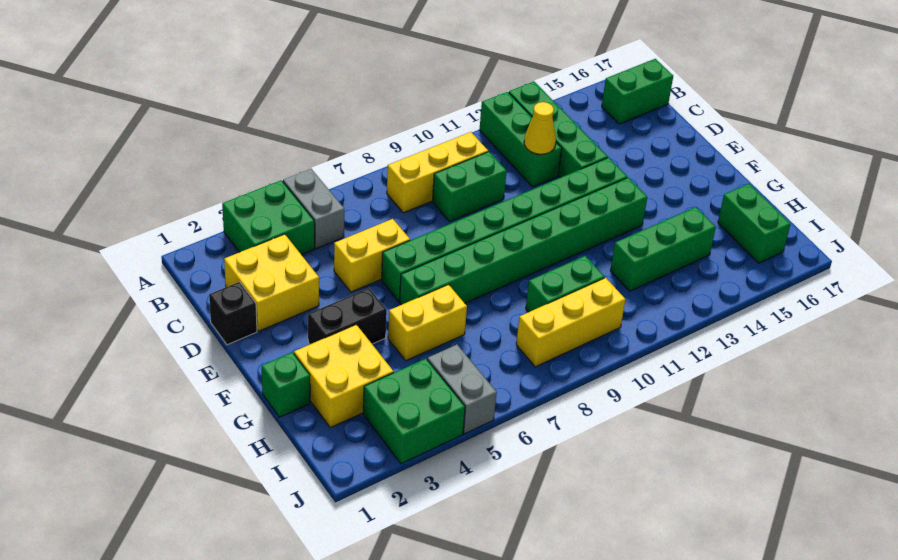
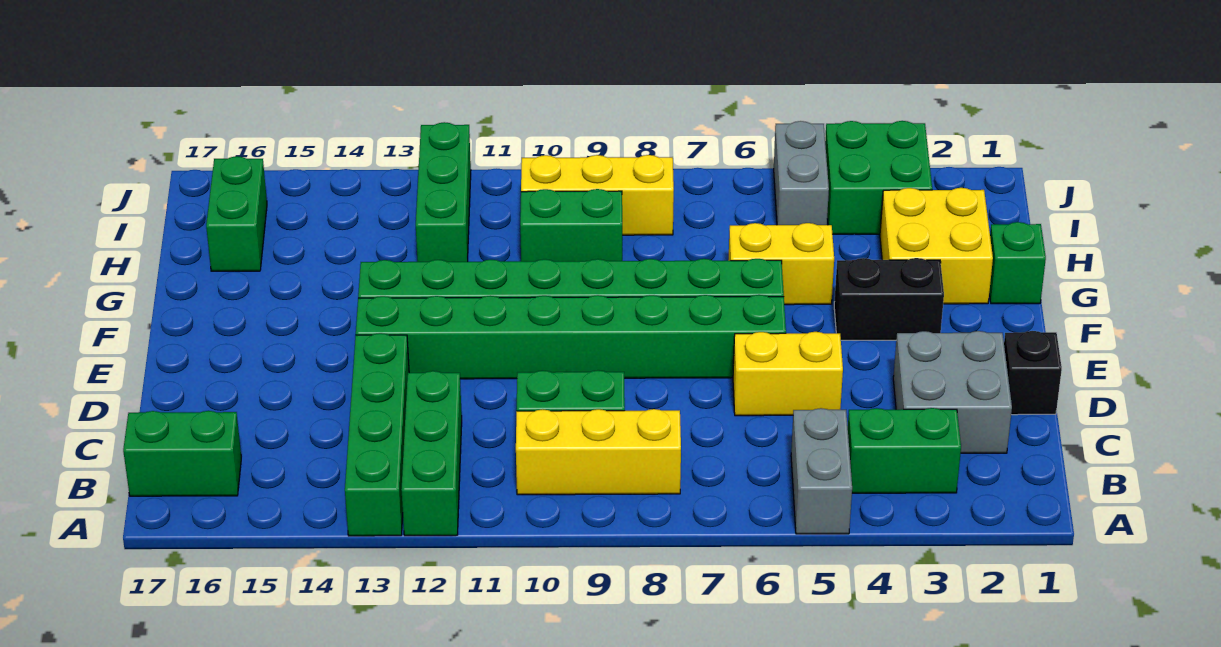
green brick A3:B4 level 1 -> green brick B3:B4 level 1
yellow brick C2:D3 level 1 -> grey brick C2:D3 level 1
yellow cone C12 level 2 -> none
green brick H12:H14 level 1 -> green brick H12:J12 level 1

